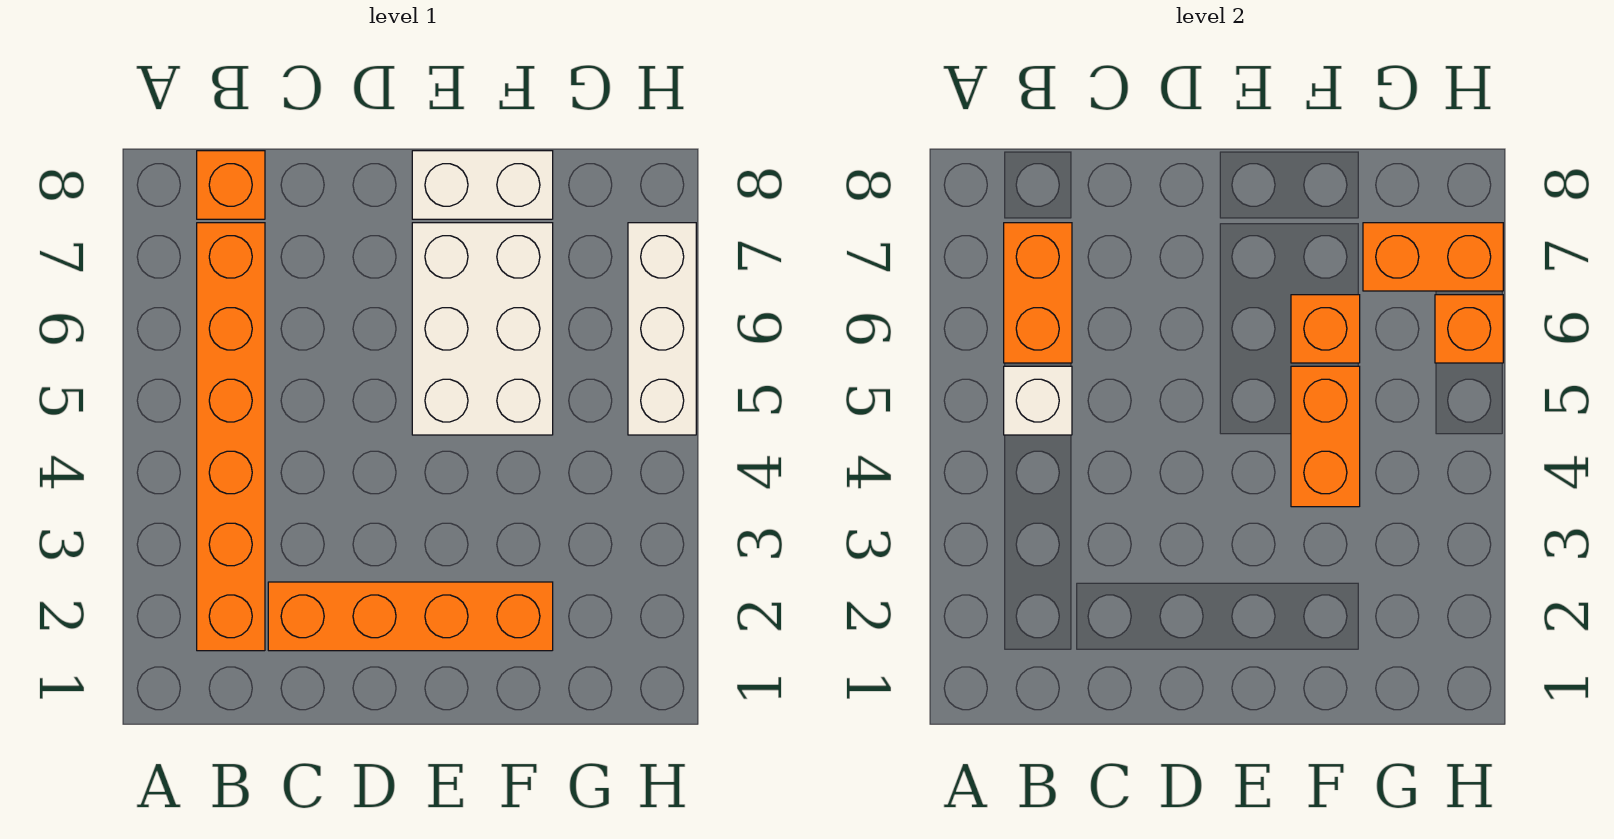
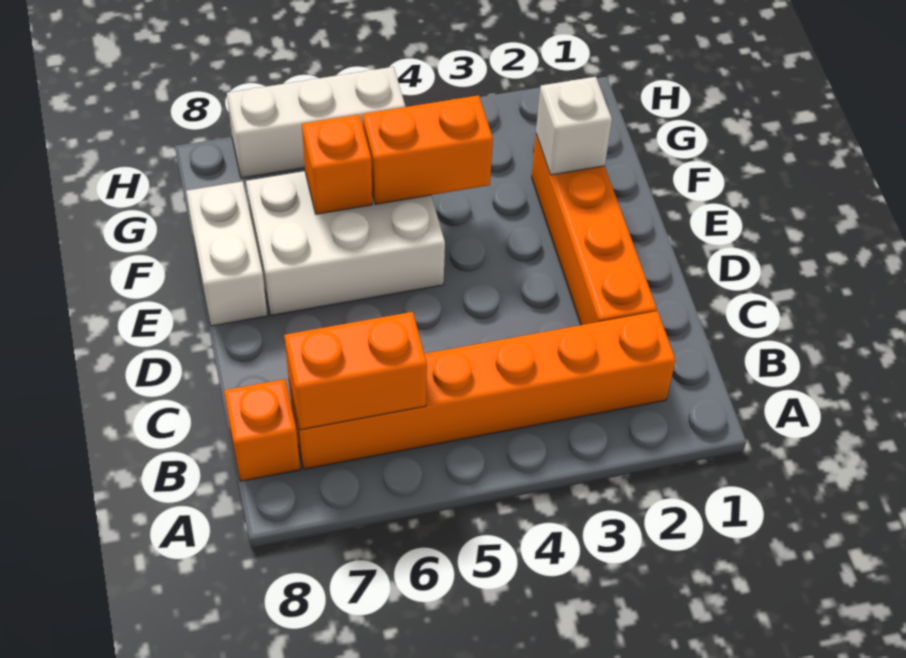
white brick B5 level 2 -> white brick F2 level 2
orange brick G7:H7 level 2 -> none
orange brick H6 level 2 -> none

